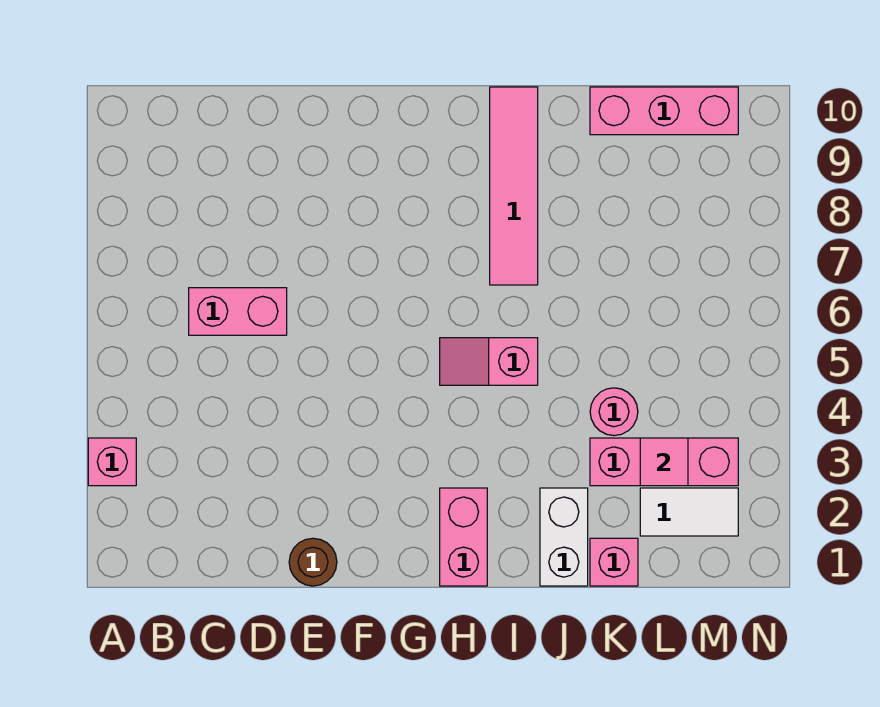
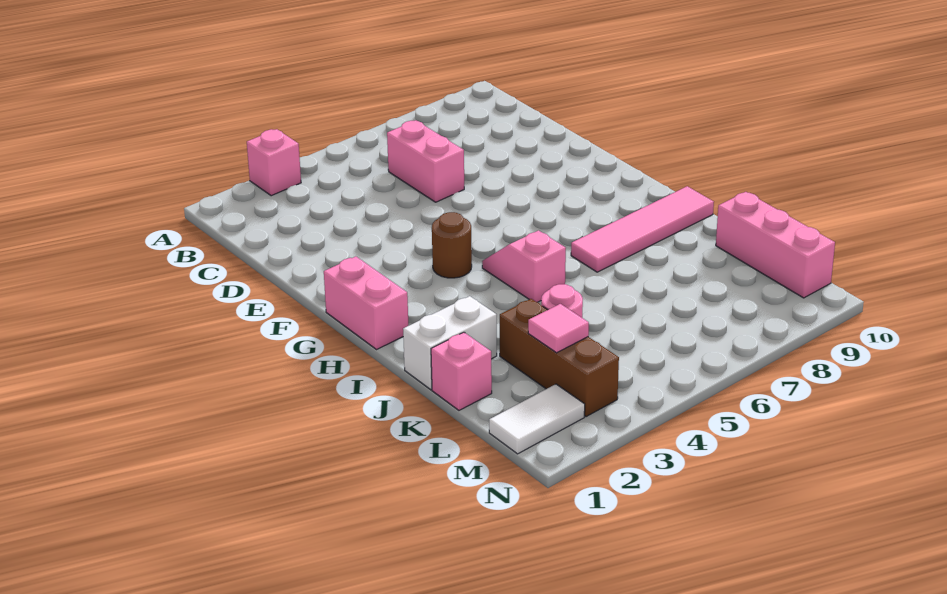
brown round brick E1 level 1 -> brown round brick G4 level 1
pink brick H1:H2 level 1 -> pink brick G1:H1 level 1
pink brick K3:M3 level 1 -> brown brick K3:M3 level 1
white tile L2:M2 level 1 -> white tile M1:M2 level 1

